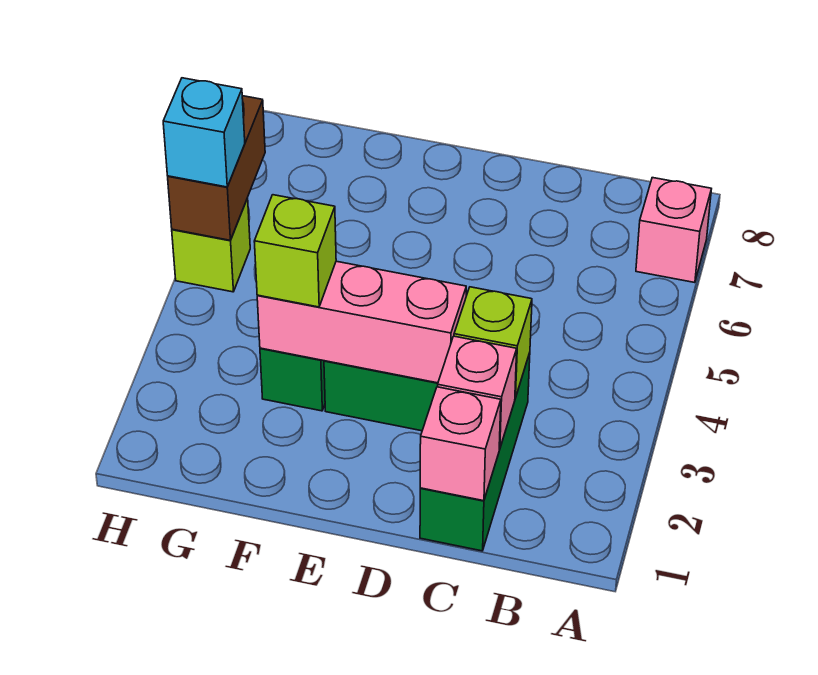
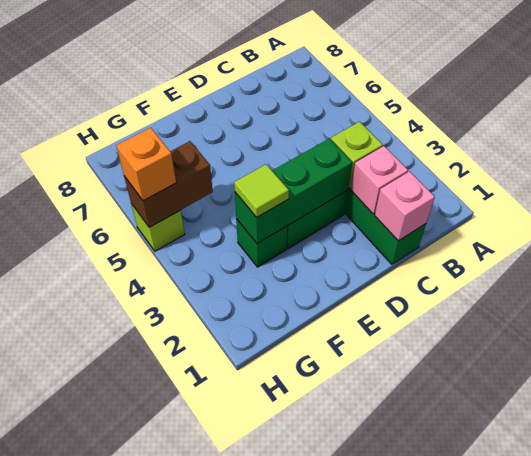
pink brick A7 level 1 -> none
pink brick D3:F3 level 2 -> green brick D3:F3 level 2
lime brick F3 level 3 -> lime tile F3 level 3
brown brick H5:H6 level 2 -> brown brick G5:H5 level 2
cyan brick H5 level 3 -> orange brick H5 level 3

